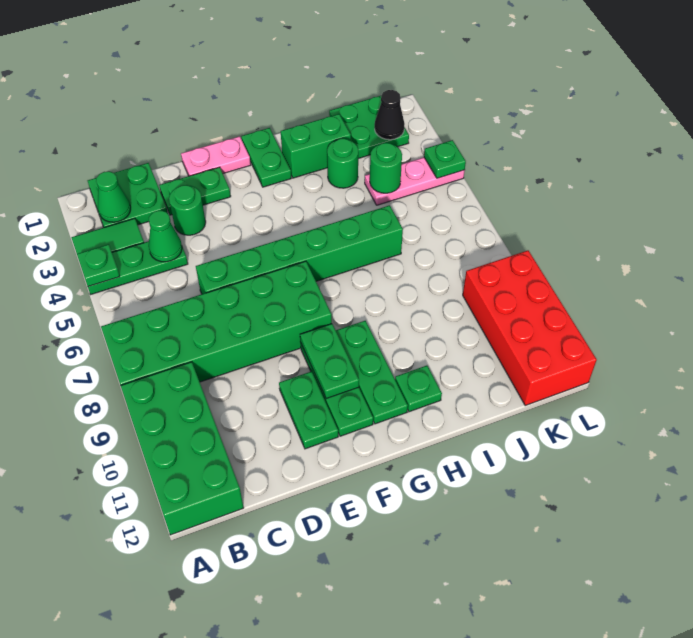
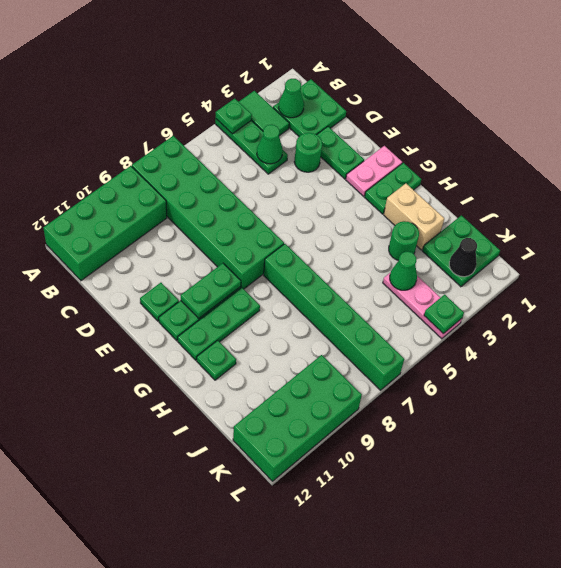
green brick D6:I6 level 1 -> green brick G7:L7 level 1
pink plate E1:F1 level 1 -> pink plate F1:F2 level 1
green plate E10:E11 level 1 -> green plate E11 level 1
green brick H2:I2 level 1 -> tan brick H2:I2 level 1
green round brick J4 level 2 -> green cone J4 level 2
red brick K9:L12 level 1 -> green brick K9:L12 level 1

